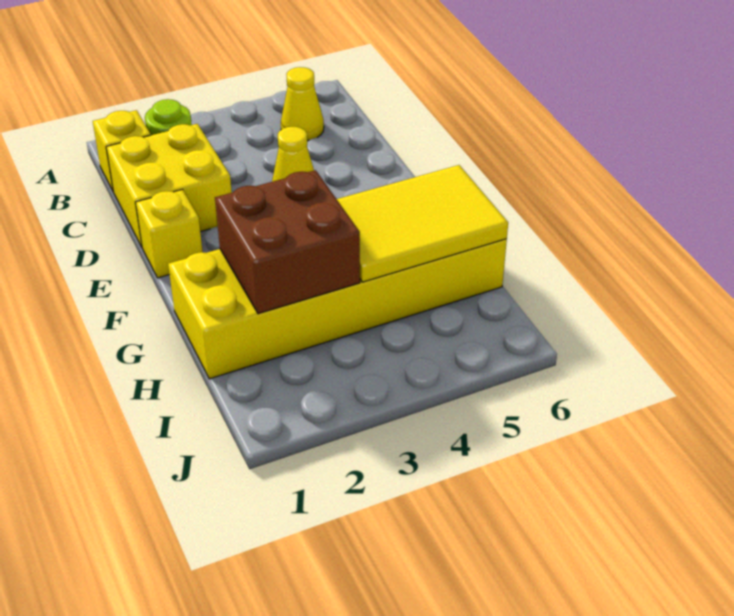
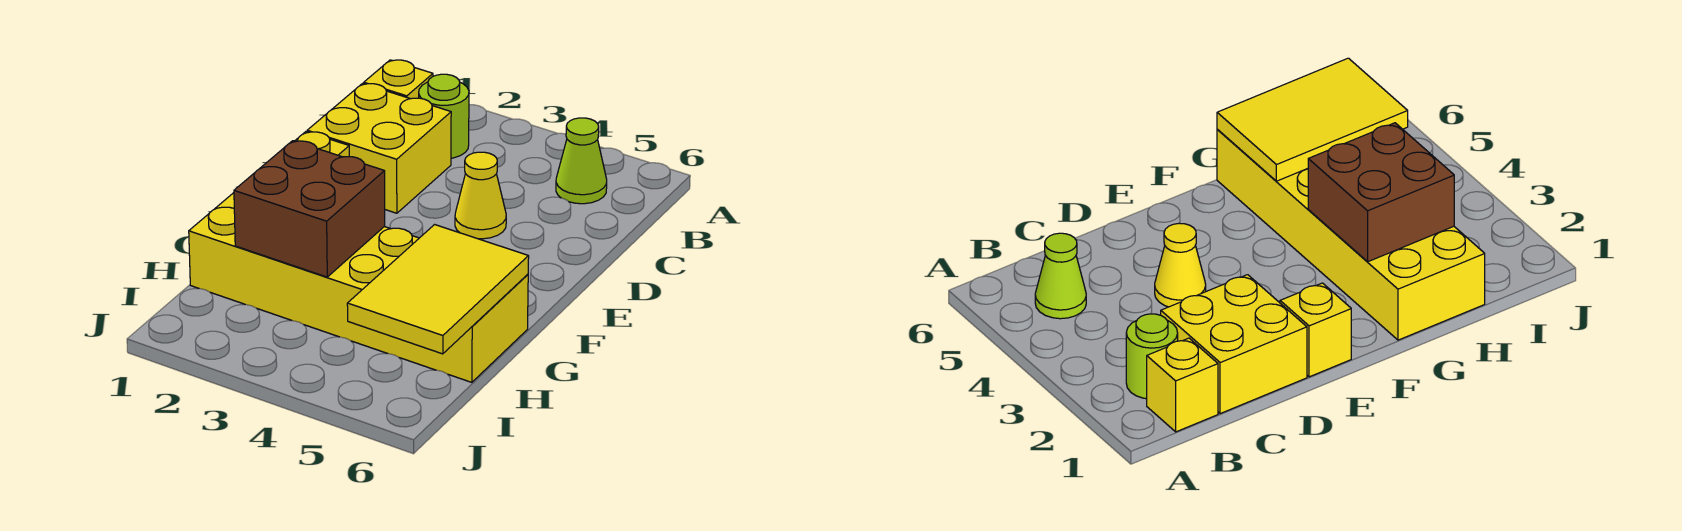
yellow cone B5 level 1 -> lime cone B5 level 1
yellow tile G4:H6 level 2 -> yellow tile G5:I6 level 2

